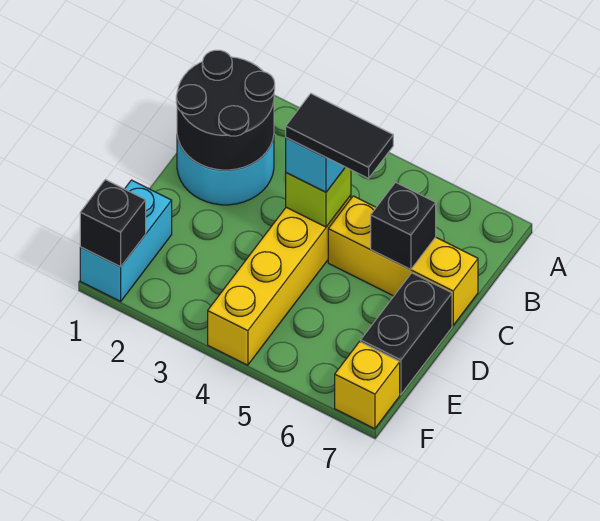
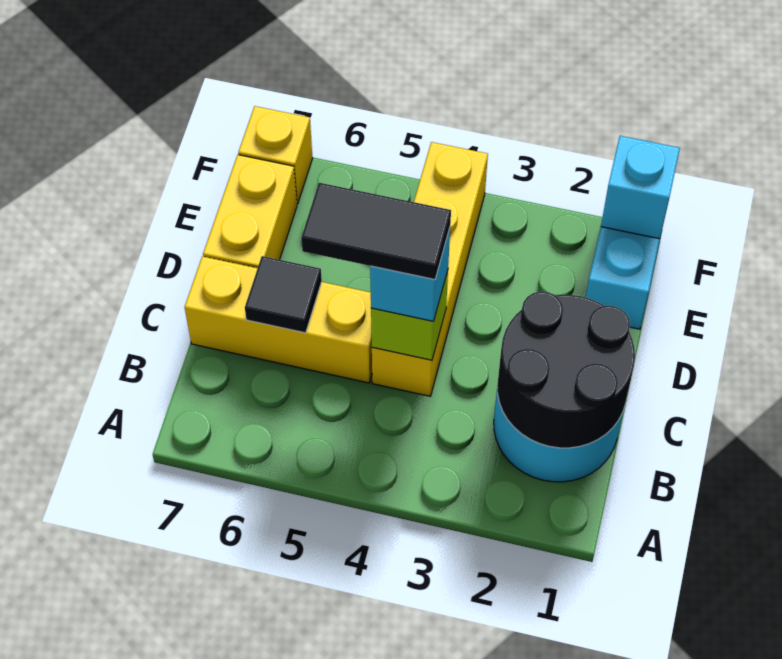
black brick C6 level 2 -> black tile C6 level 2
black brick D7:E7 level 1 -> yellow brick D7:E7 level 1
black brick F1 level 2 -> cyan brick F1 level 2

